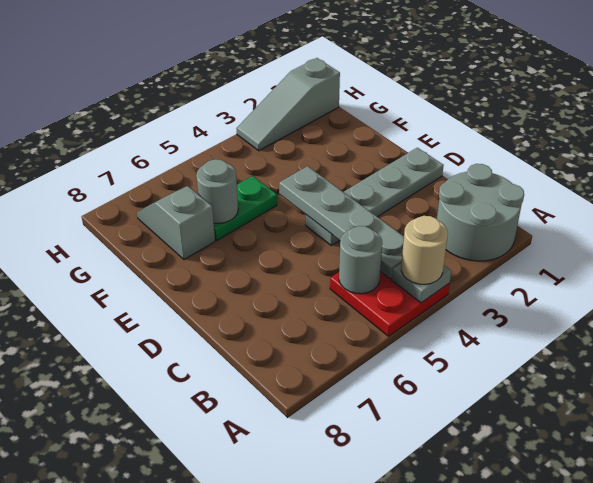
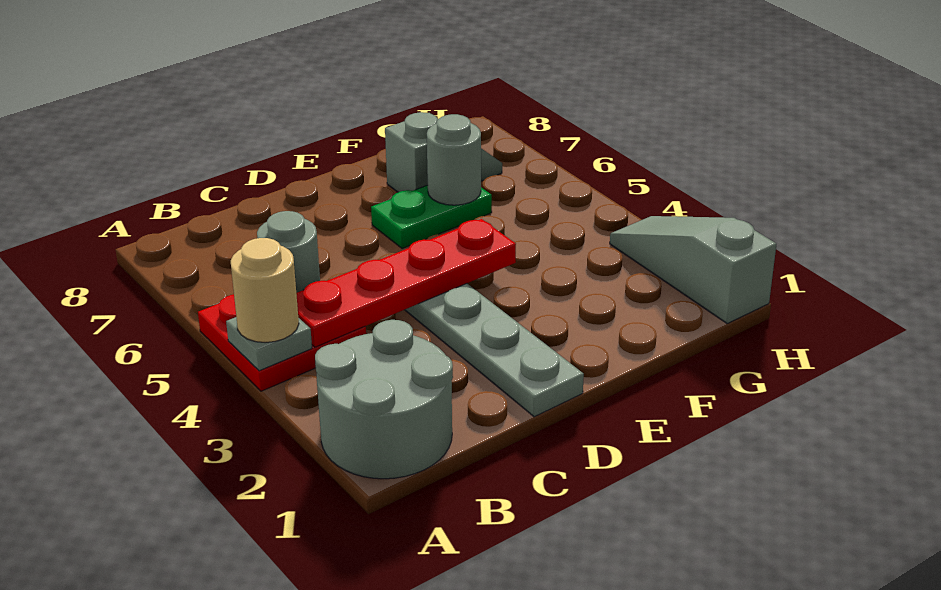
grey plate B4:E4 level 2 -> red plate B4:E4 level 2
green plate F5:F6 level 1 -> green plate E6:F6 level 1

